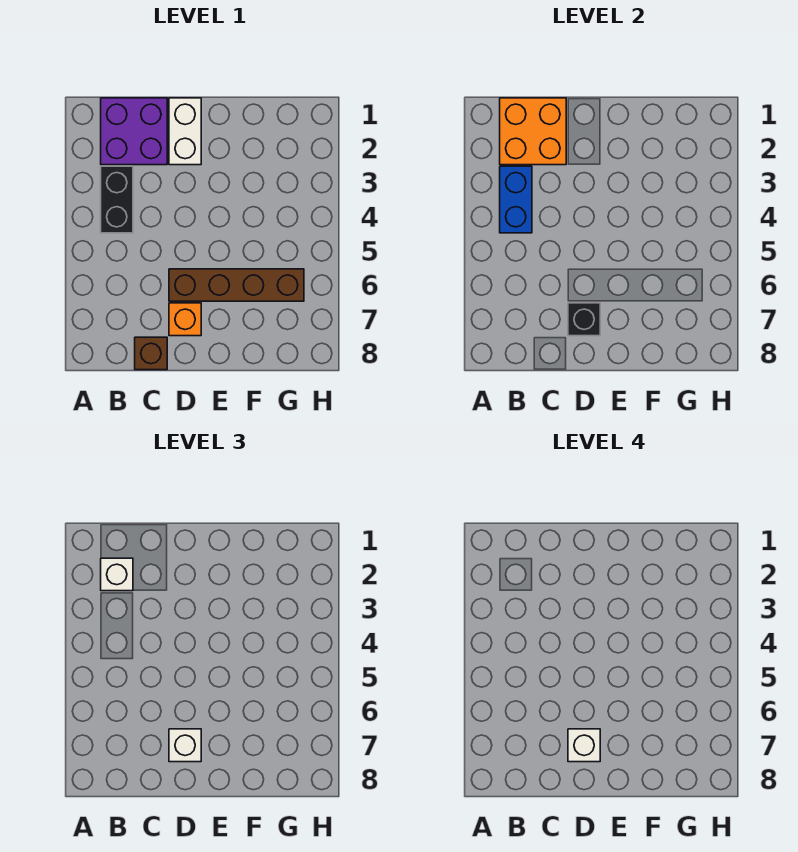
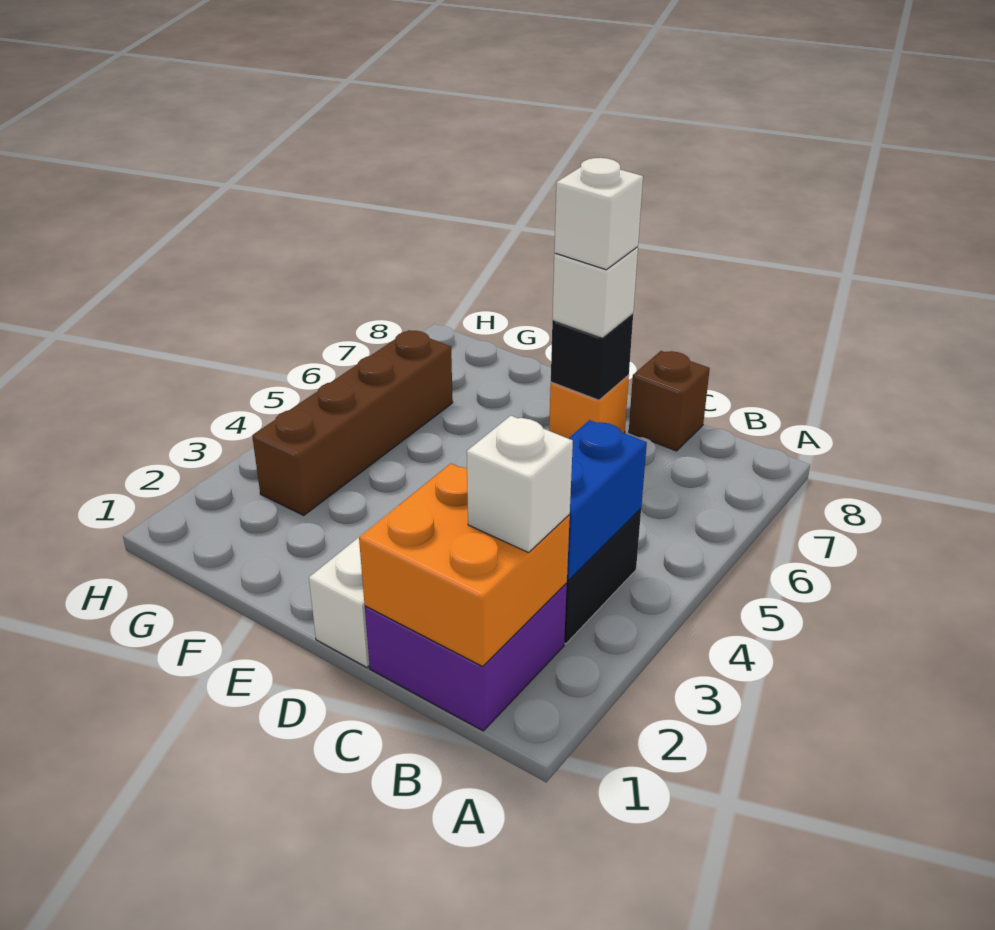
brown brick D6:G6 level 1 -> brown brick G3:G6 level 1

